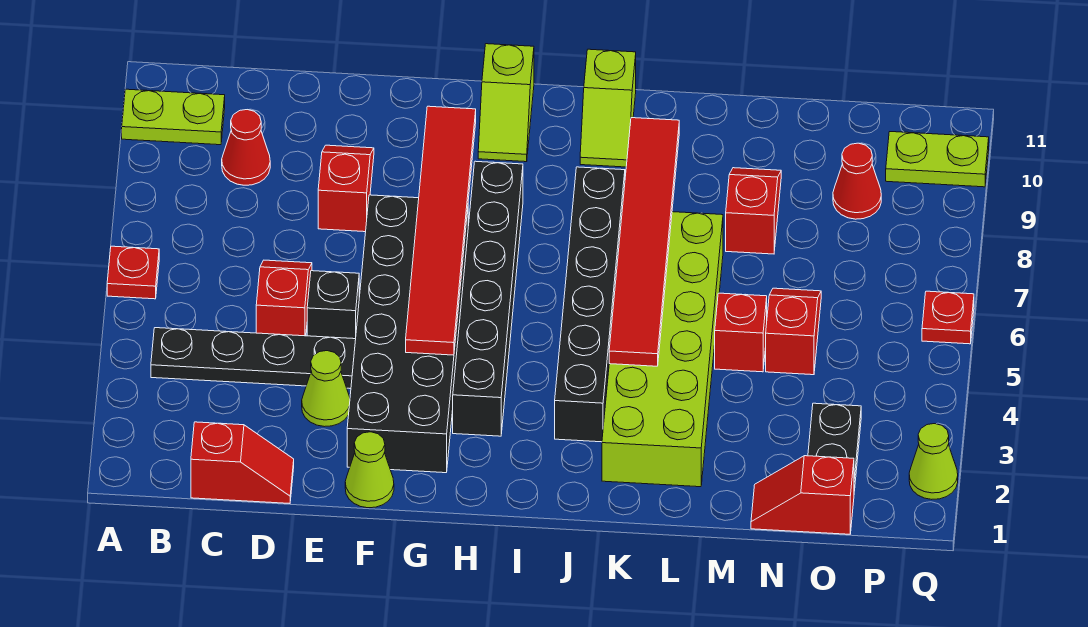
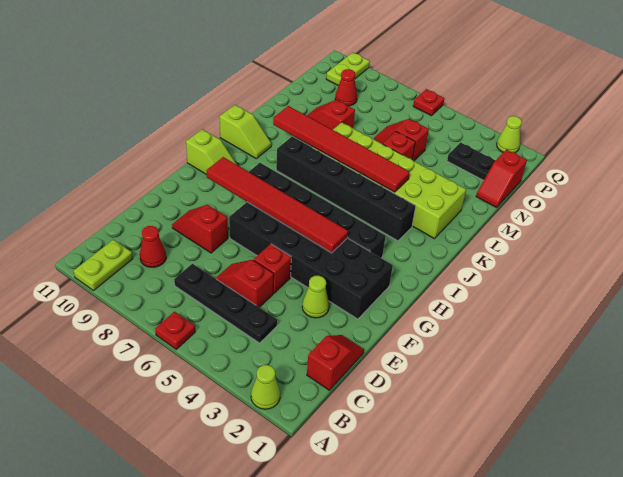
black plate B4:E4 level 1 -> black plate C4:C7 level 1
black brick E5 level 1 -> red brick E5 level 1
lime cone F1 level 1 -> lime cone A2 level 1

